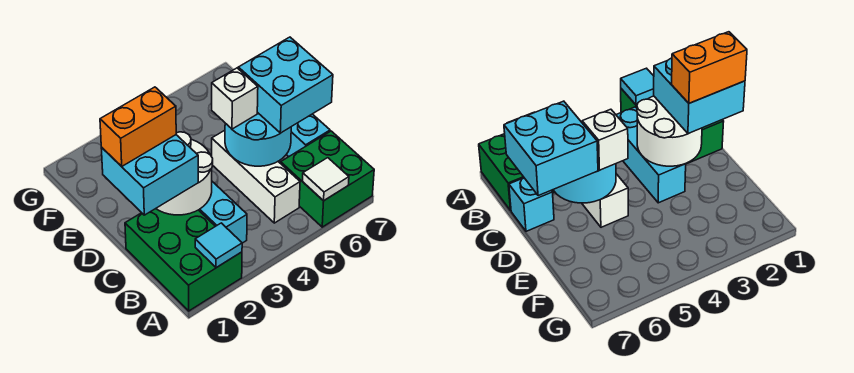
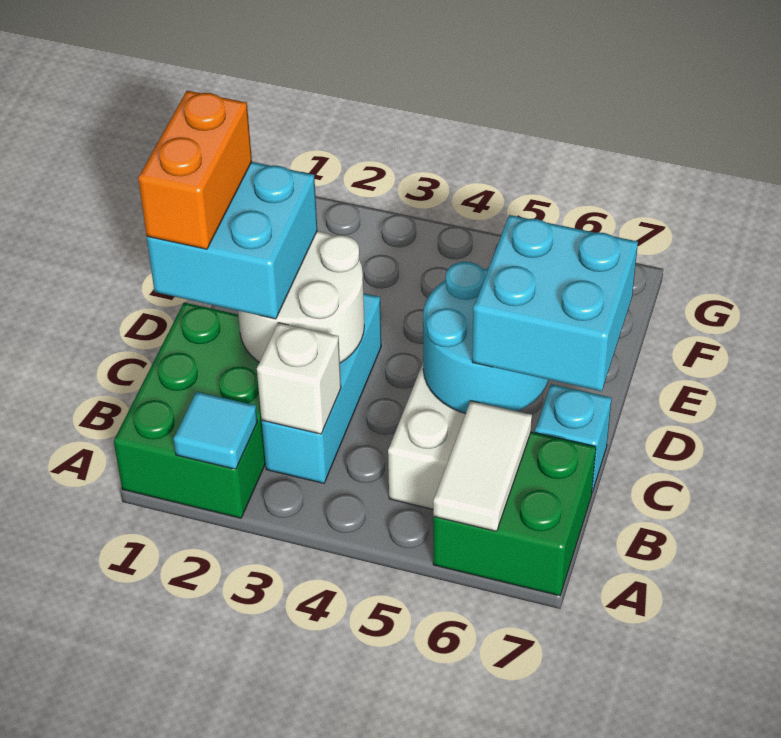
white tile A6 level 2 -> white tile A6:B6 level 2
orange brick D1:D2 level 4 -> orange brick C1:D1 level 4
white brick D5 level 3 -> white brick B3 level 2

